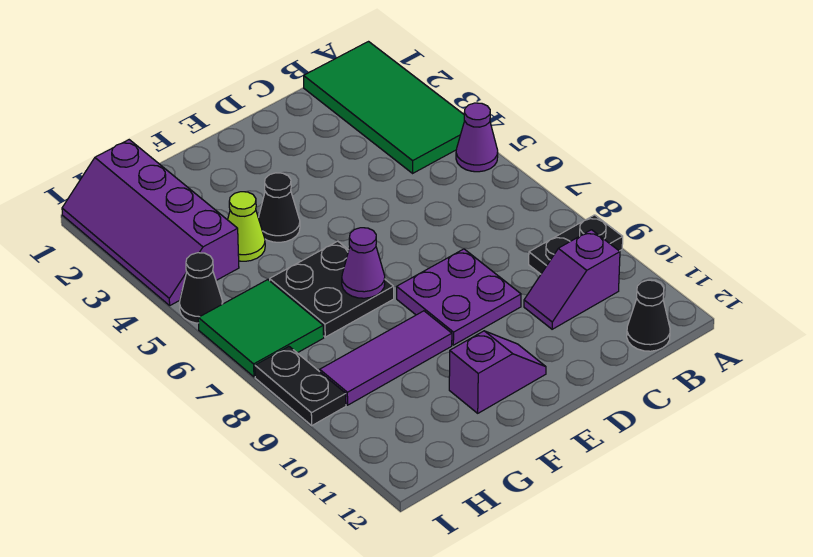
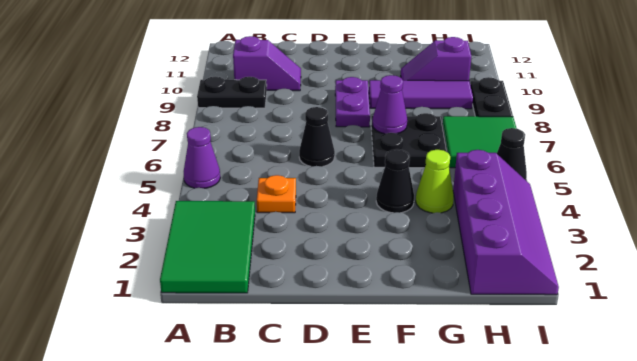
green tile A1:B4 level 1 -> green tile A1:B3 level 1
black cone B12 level 1 -> black cone D6 level 1
none -> orange plate C4 level 1
purple plate D8:E9 level 1 -> purple plate E8:E9 level 1
purple slope E11:F11 level 1 top F -> purple slope G10:H10 level 1 top H

